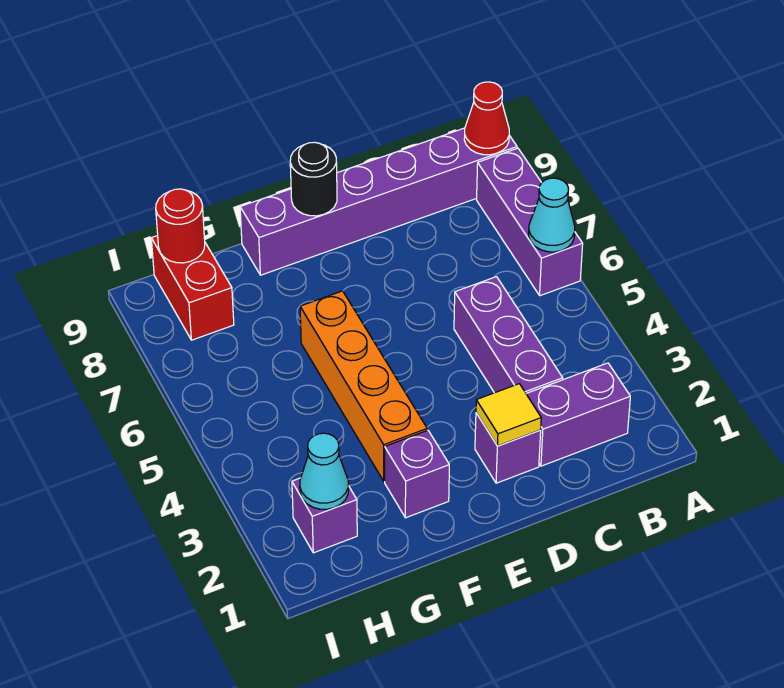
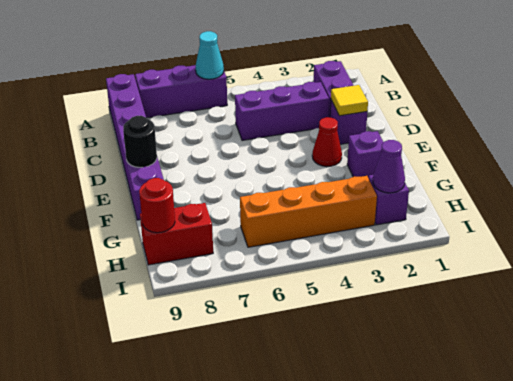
red cone A9 level 2 -> red cone E3 level 1
orange brick F3:F6 level 1 -> orange brick H3:H6 level 1
cyan cone H2 level 2 -> purple cone H2 level 2

